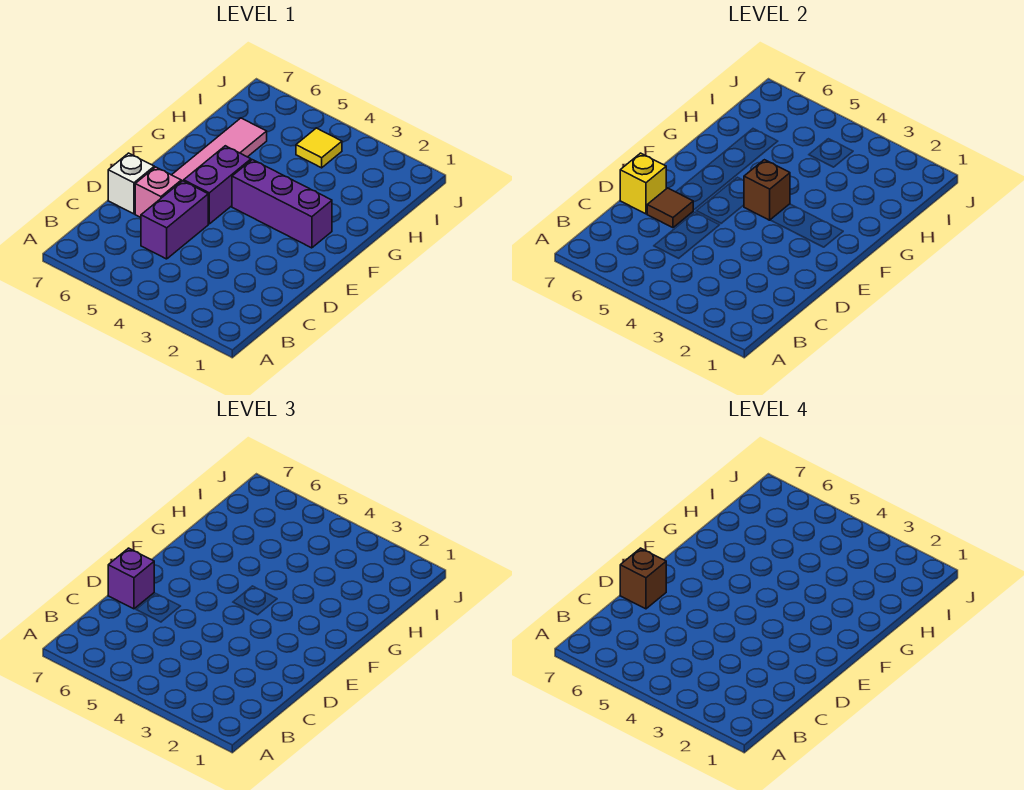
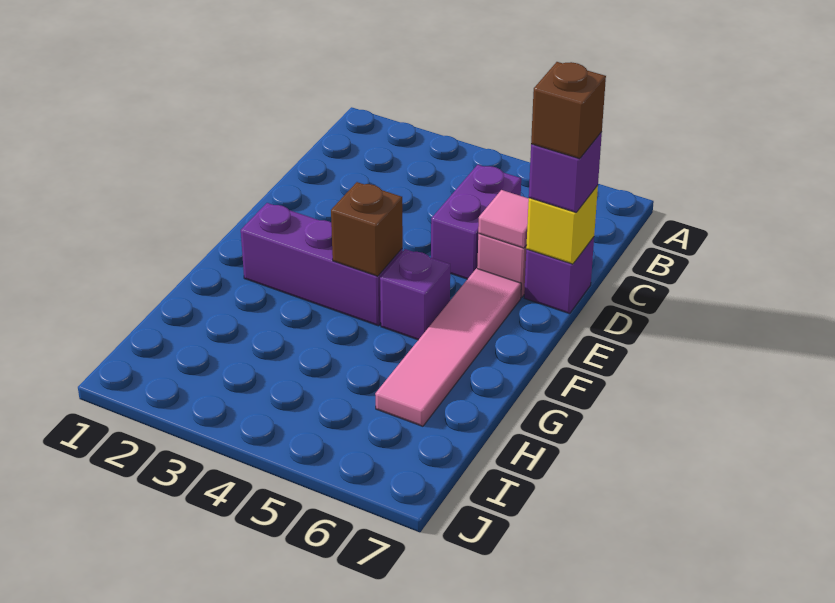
brown tile D6 level 2 -> pink tile D6 level 2
white brick D7 level 1 -> purple brick D7 level 1
purple brick E5:F5 level 1 -> purple brick F5 level 1
yellow tile I4 level 1 -> none

